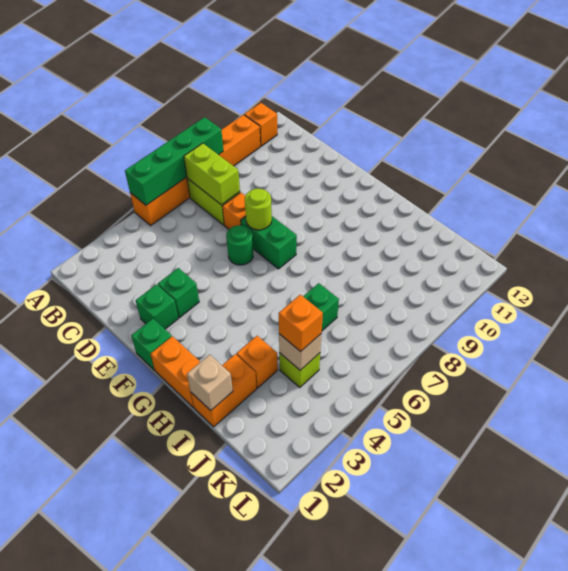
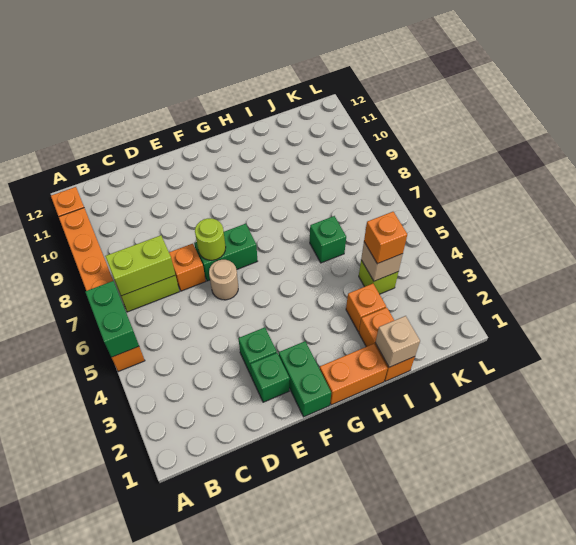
green brick A5:A8 level 2 -> green brick A5:A6 level 2
green round brick E6 level 1 -> tan round brick E6 level 1
green brick F1 level 1 -> green brick F1:F2 level 1

